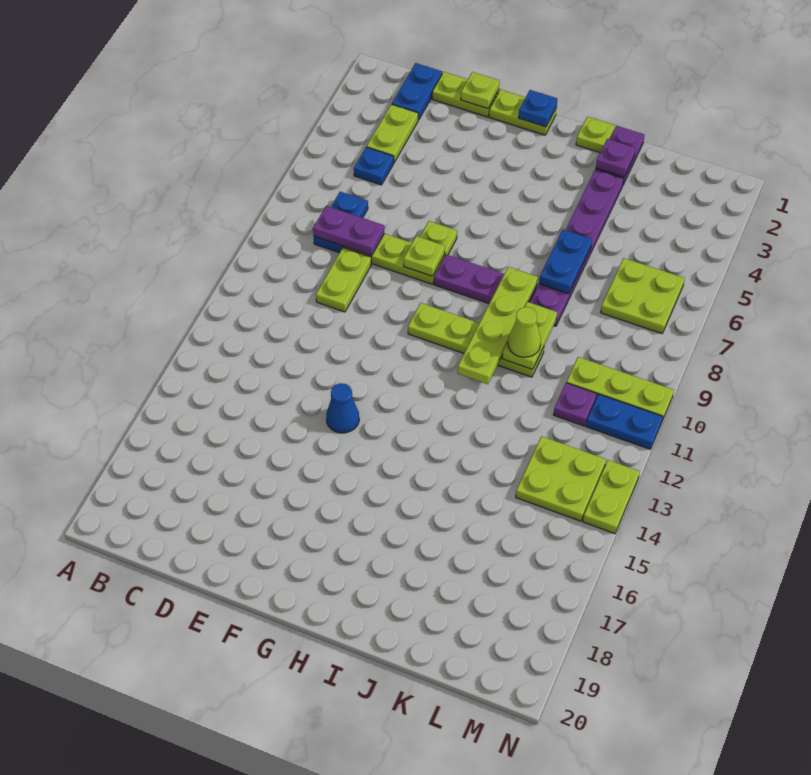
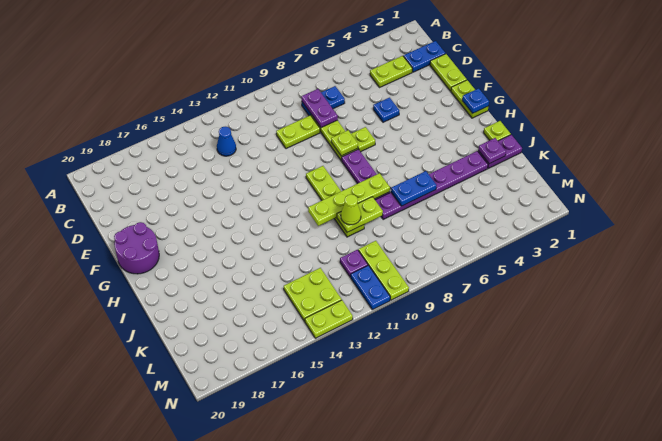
blue plate C5 level 1 -> blue plate E5 level 1
lime plate E1 level 2 -> none
blue cone F14 level 1 -> blue cone C13 level 1
none -> purple round brick F19:G20 level 1
lime plate L6:M7 level 1 -> none

